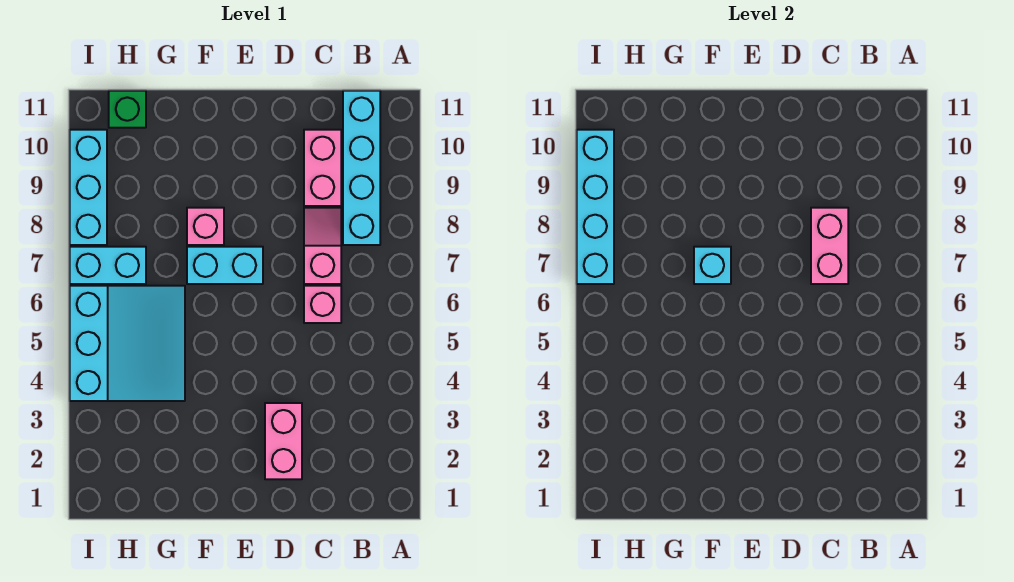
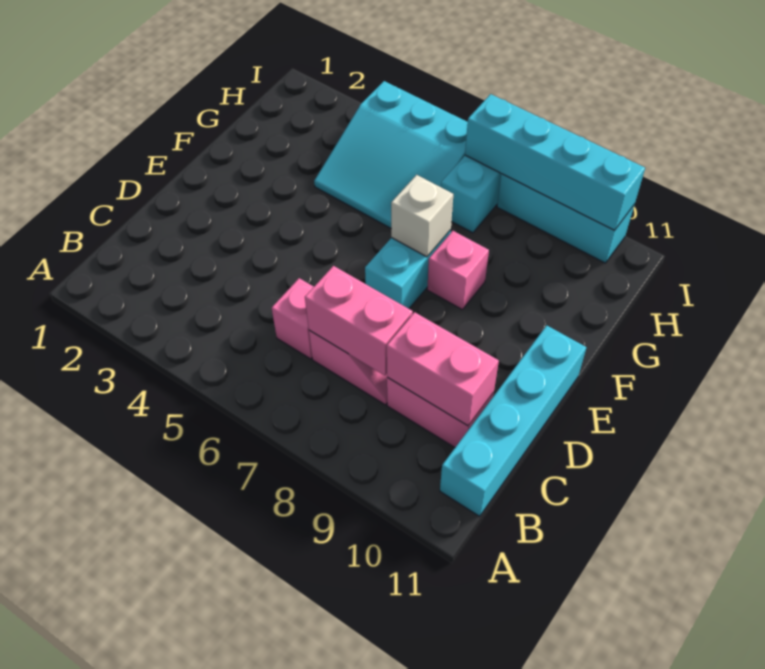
cyan brick B8:B11 level 1 -> cyan brick B11:E11 level 1
pink brick D2:D3 level 1 -> pink brick C9:C10 level 2
cyan brick F7 level 2 -> white brick F7 level 2
green brick H11 level 1 -> none

